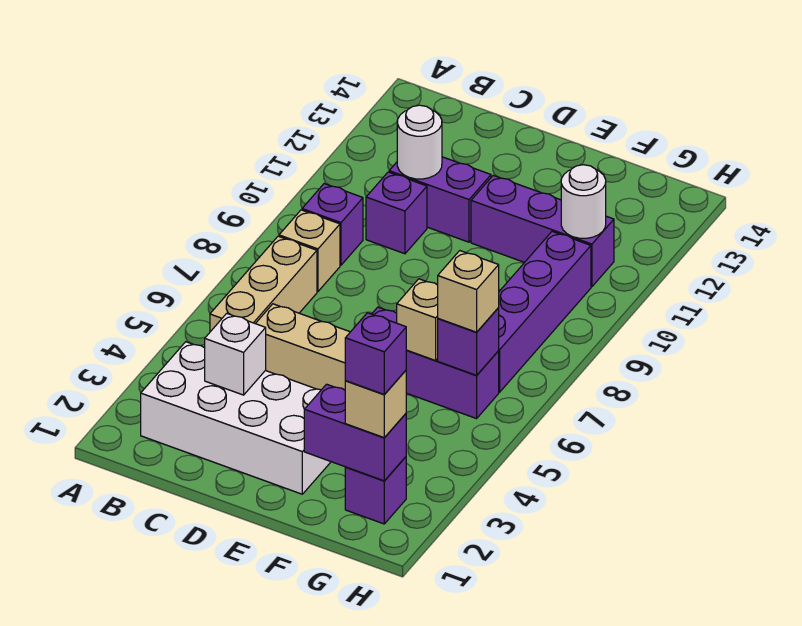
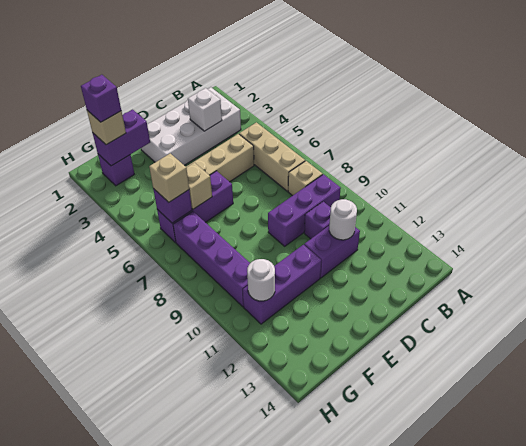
purple brick B9 level 1 -> purple brick B9:D9 level 1

